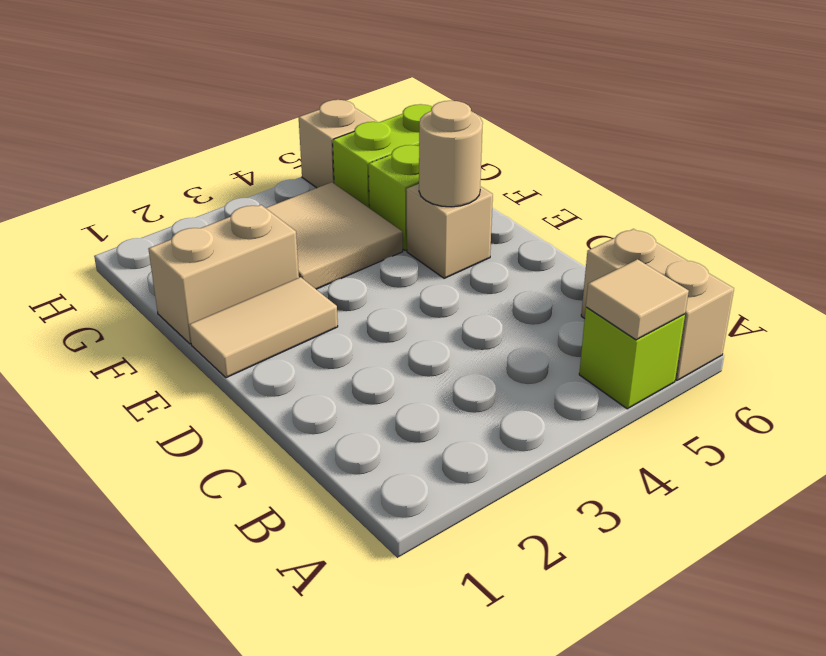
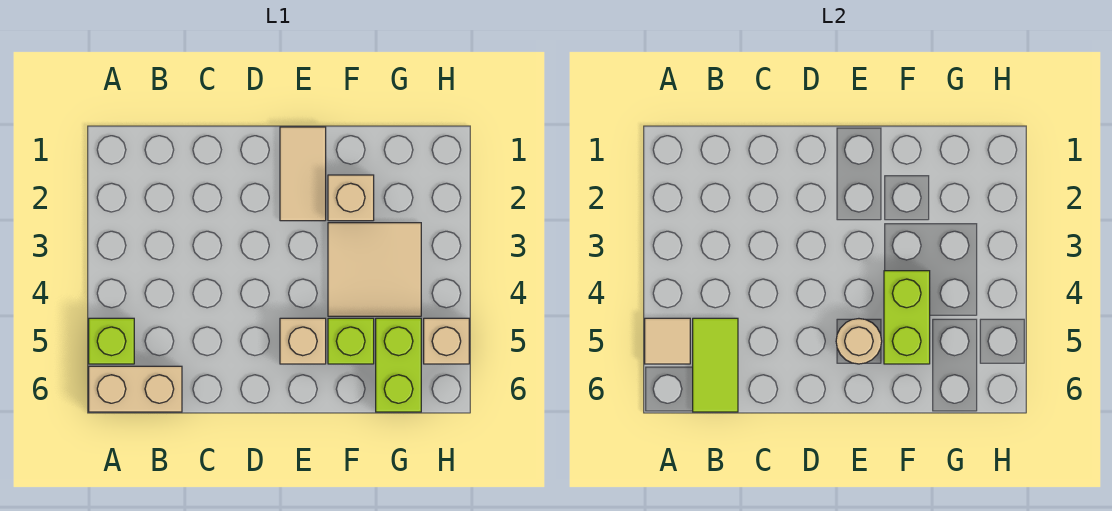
none -> lime tile B5:B6 level 2
tan brick F1:F2 level 1 -> tan brick F2 level 1
none -> lime brick F4:F5 level 2

